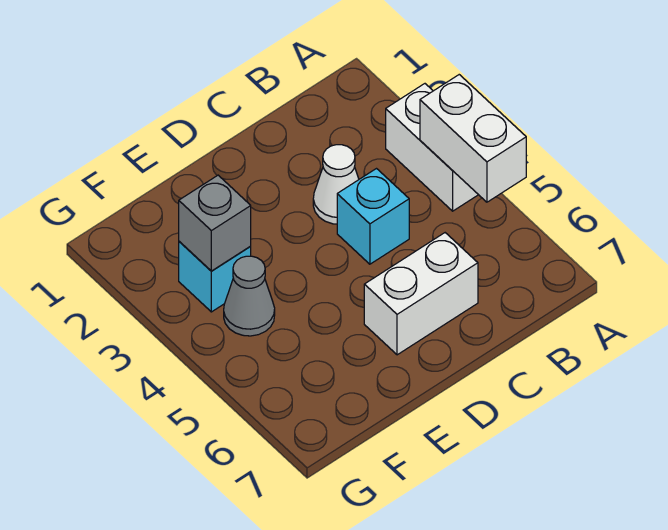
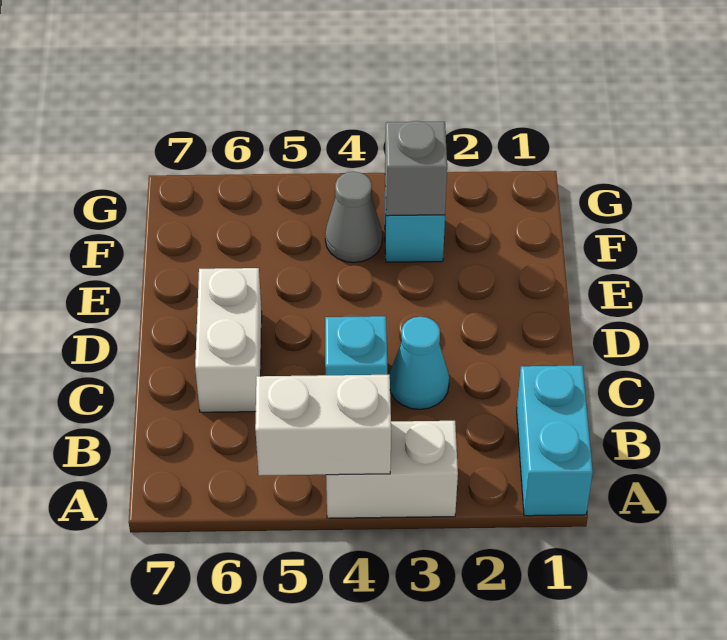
none -> cyan brick A1:B1 level 1
white cone C3 level 1 -> cyan cone C3 level 1

